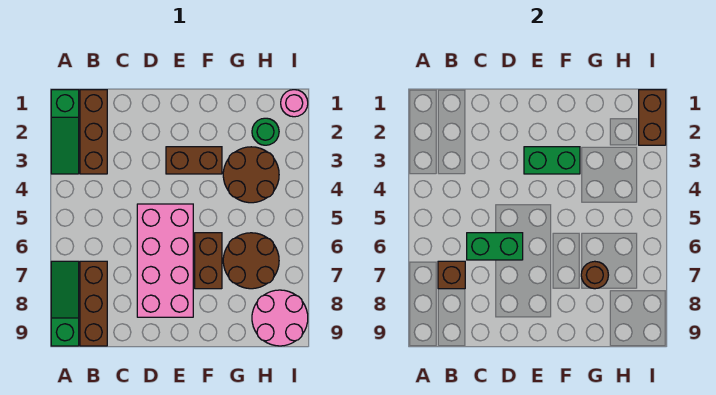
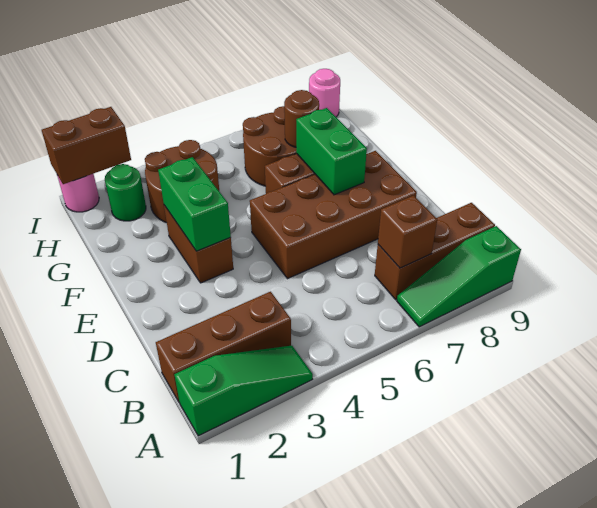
green brick C6:D6 level 2 -> green brick E7:F7 level 2
pink brick D5:E8 level 1 -> brown brick D5:E8 level 1
pink round brick H8:I9 level 1 -> pink round brick I9 level 1

